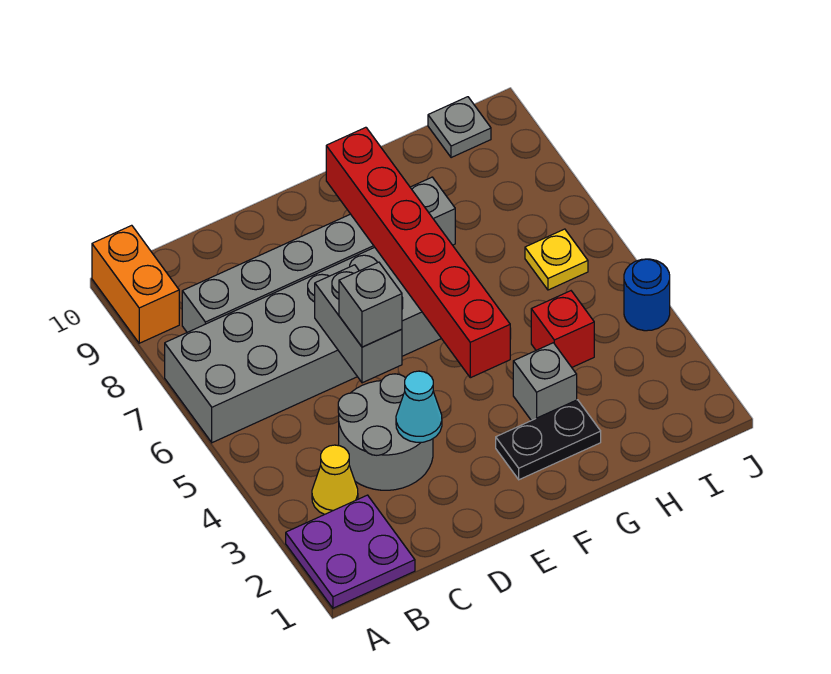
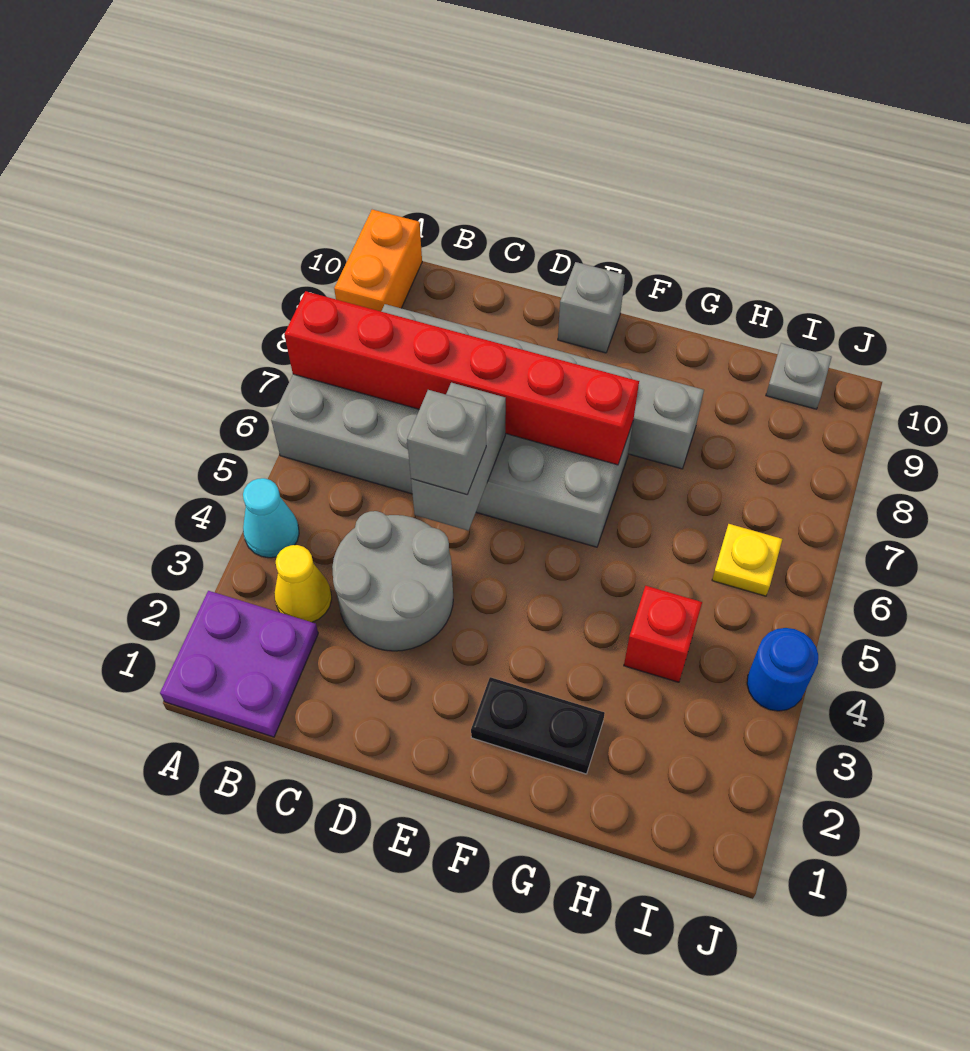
cyan cone D3 level 2 -> cyan cone A4 level 1
red brick F4:F9 level 2 -> red brick A7:F7 level 2
grey brick G3 level 1 -> grey brick E10 level 1

